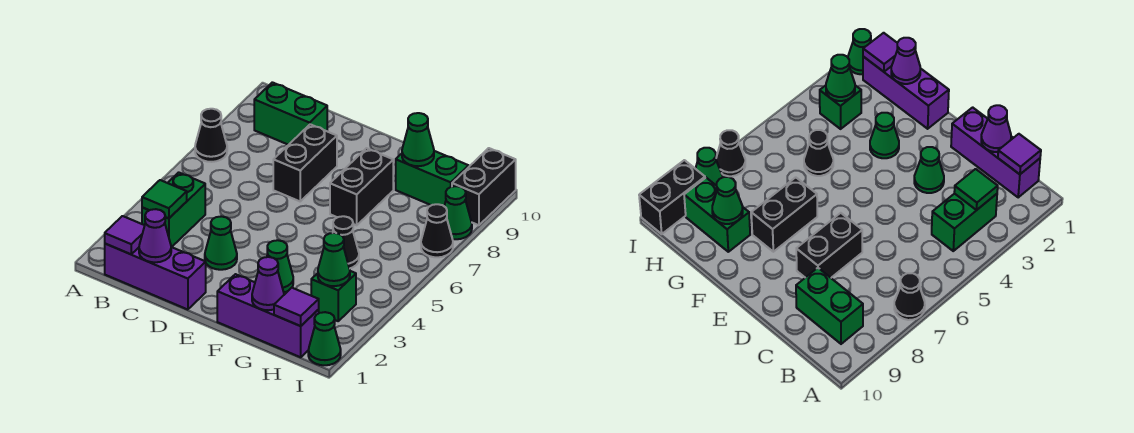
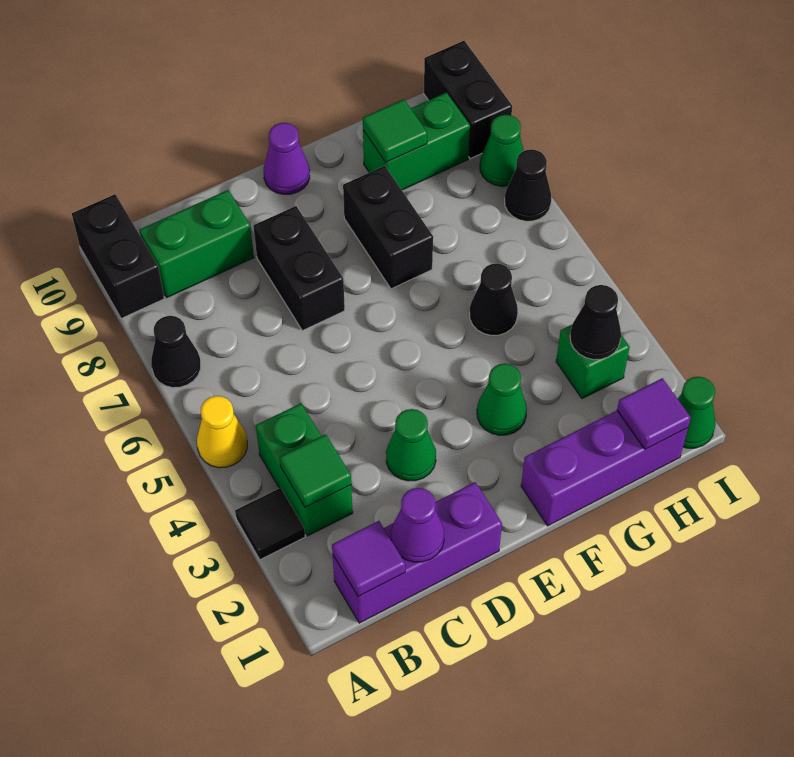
none -> black tile A3 level 1
none -> yellow cone A5 level 1
none -> black brick A9:A10 level 1
purple cone G1 level 2 -> purple cone E10 level 1
green cone G9 level 2 -> green tile G9 level 2
green cone H3 level 2 -> black cone H3 level 2

